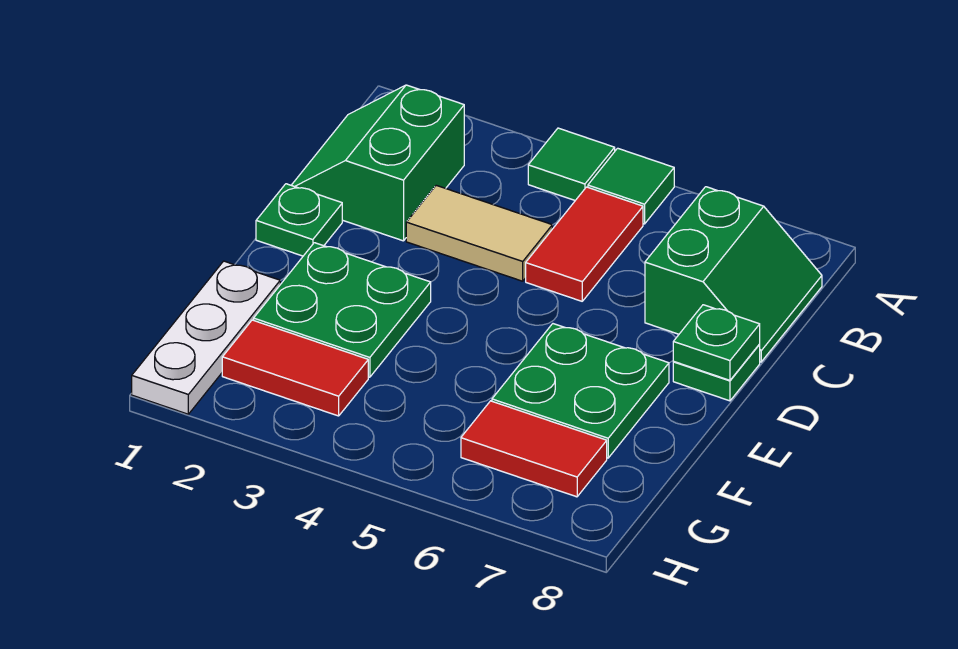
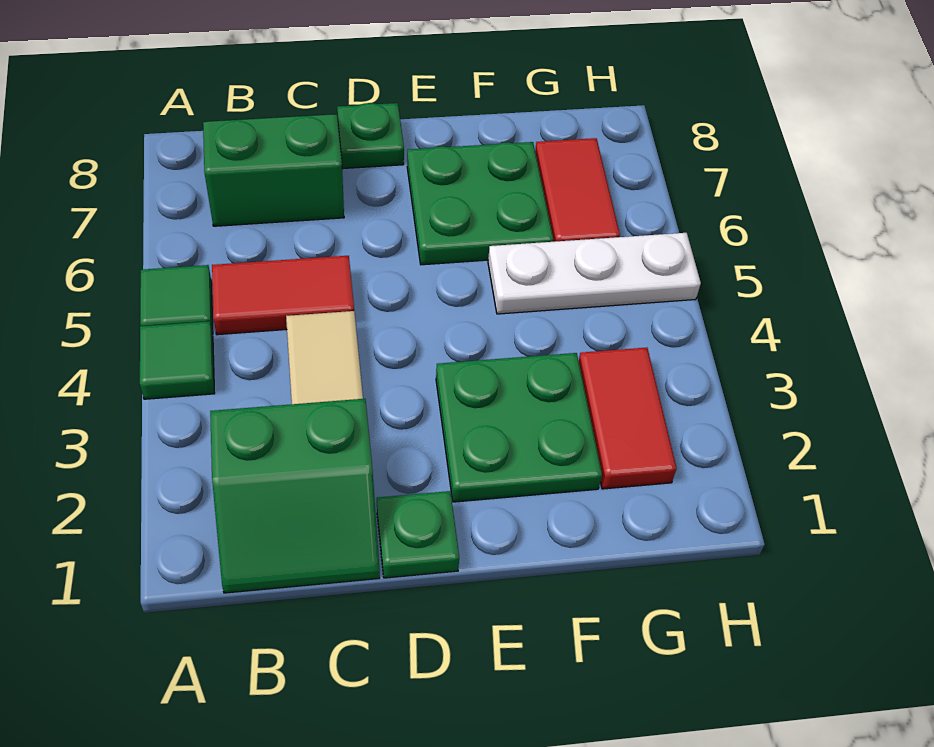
green plate D8 level 2 -> none
white plate F1:H1 level 1 -> white plate F5:H5 level 1

